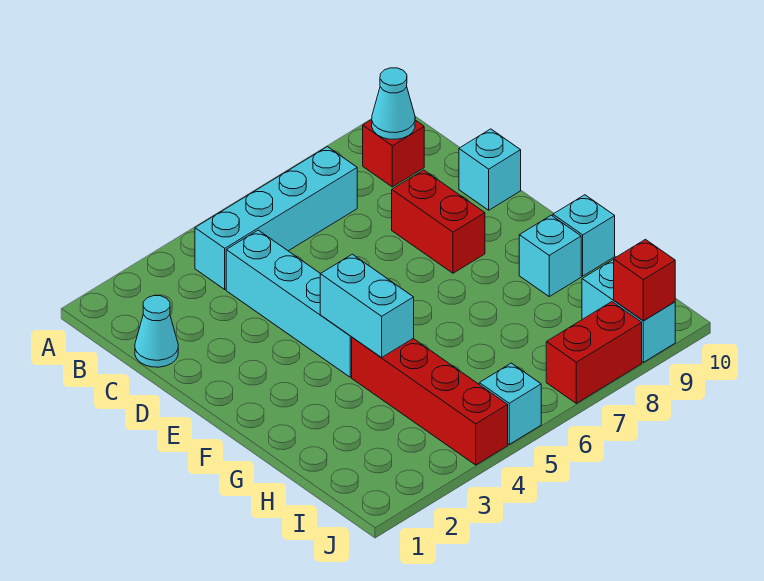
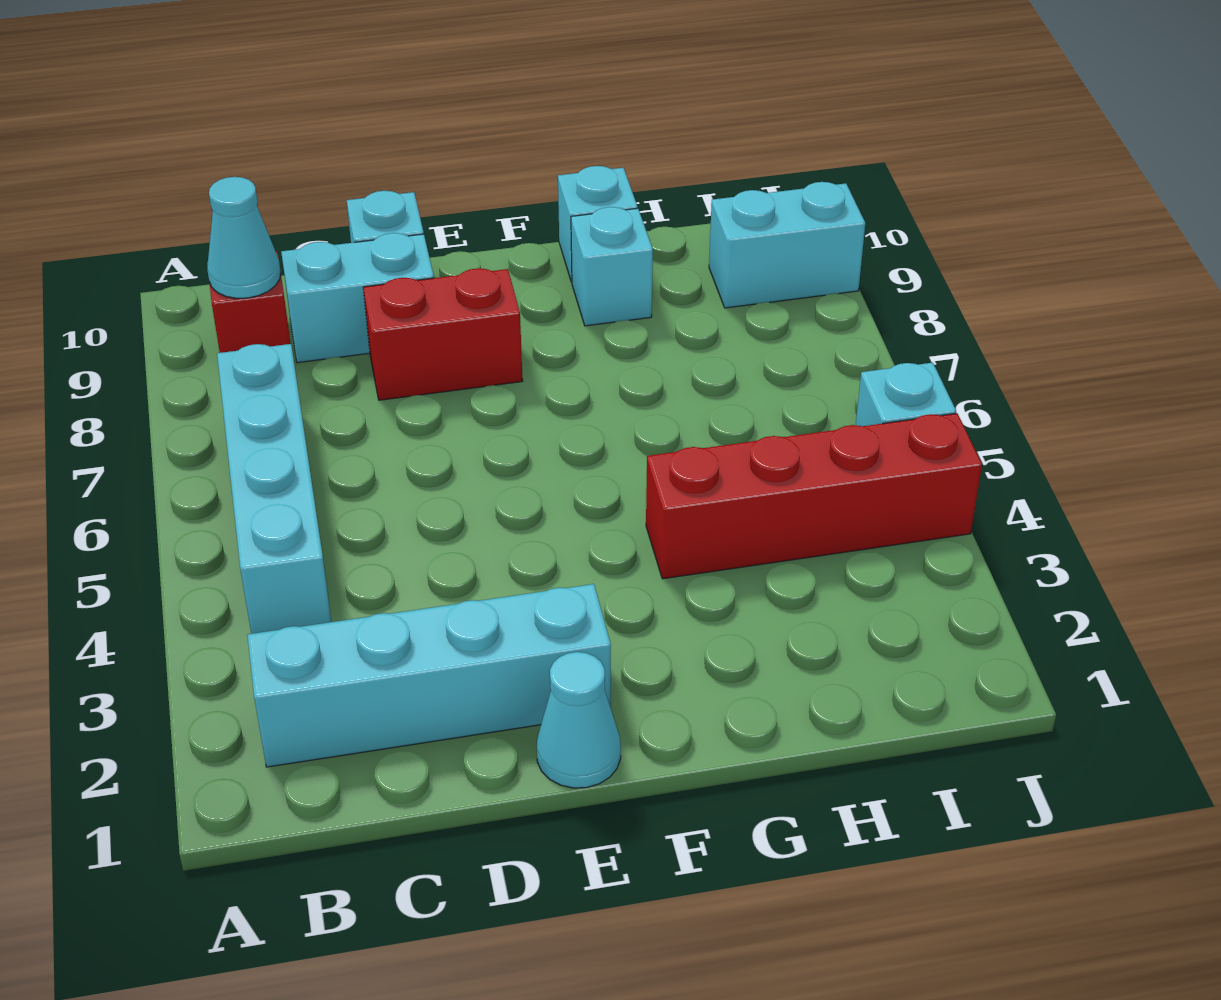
cyan cone C1 level 1 -> cyan cone E1 level 1
cyan brick C4:F4 level 1 -> cyan brick B2:E2 level 1
cyan brick F4:G4 level 2 -> cyan brick C9:D9 level 1
red brick J7:J8 level 1 -> none
red brick J9 level 2 -> none

